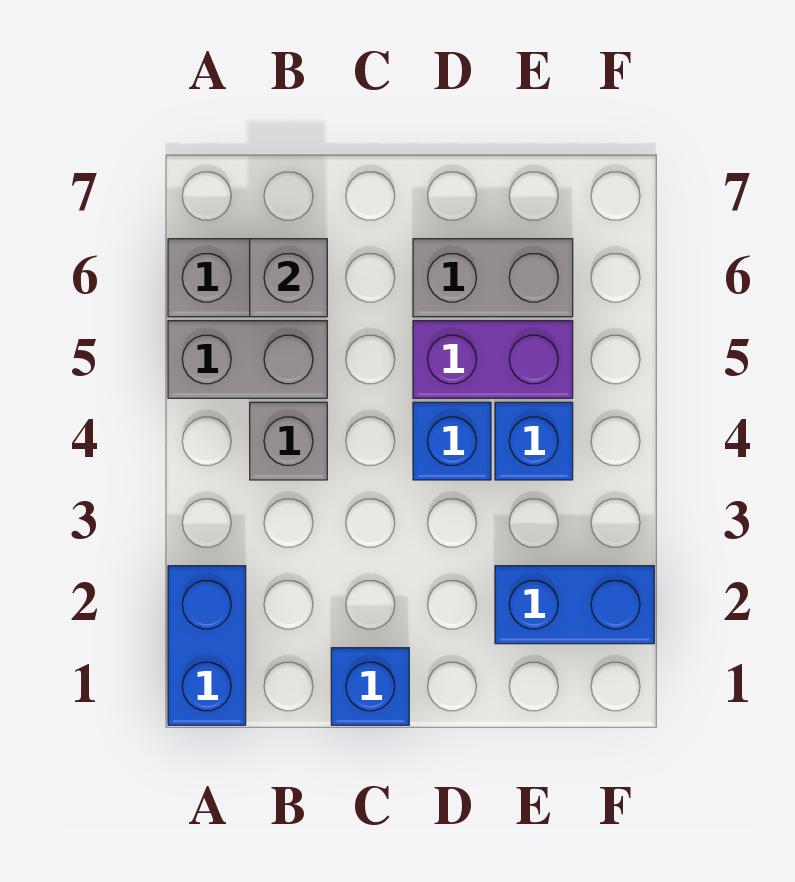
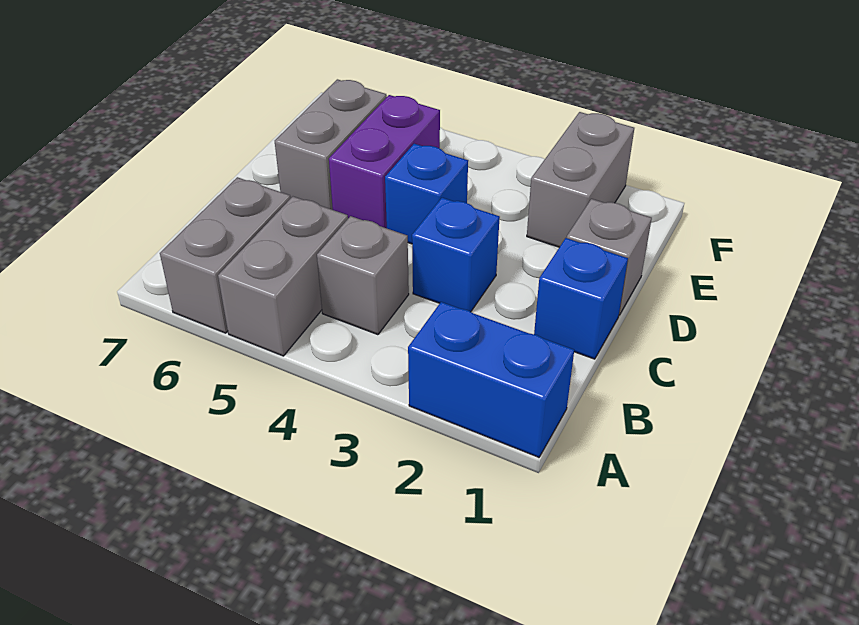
grey brick B6 level 2 -> grey brick D1 level 1
blue brick E2:F2 level 1 -> grey brick E2:F2 level 1
blue brick E4 level 1 -> blue brick C3 level 1

